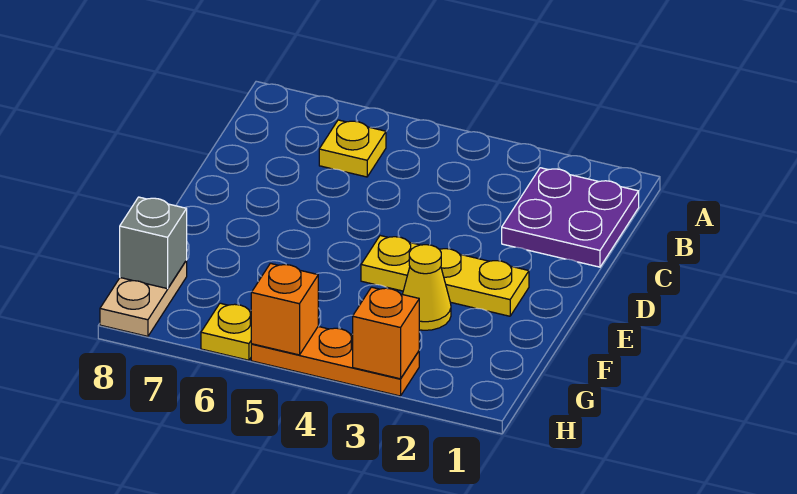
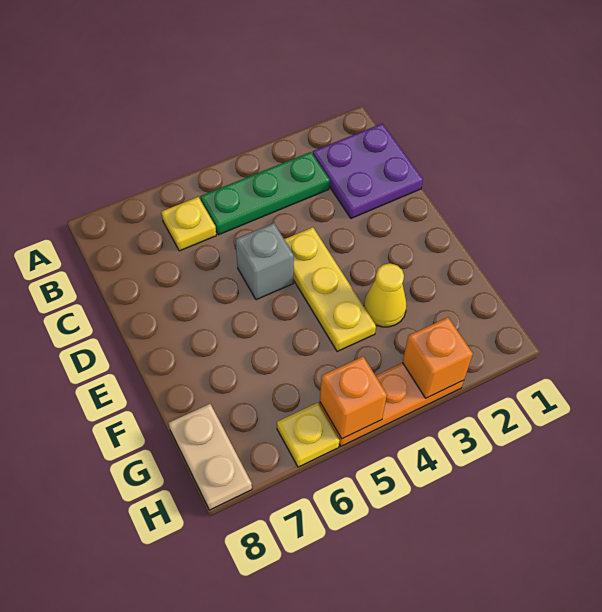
none -> green plate B3:B5 level 1
yellow plate E2:E4 level 1 -> yellow plate D4:F4 level 1
grey brick G8 level 2 -> grey brick D5 level 1

